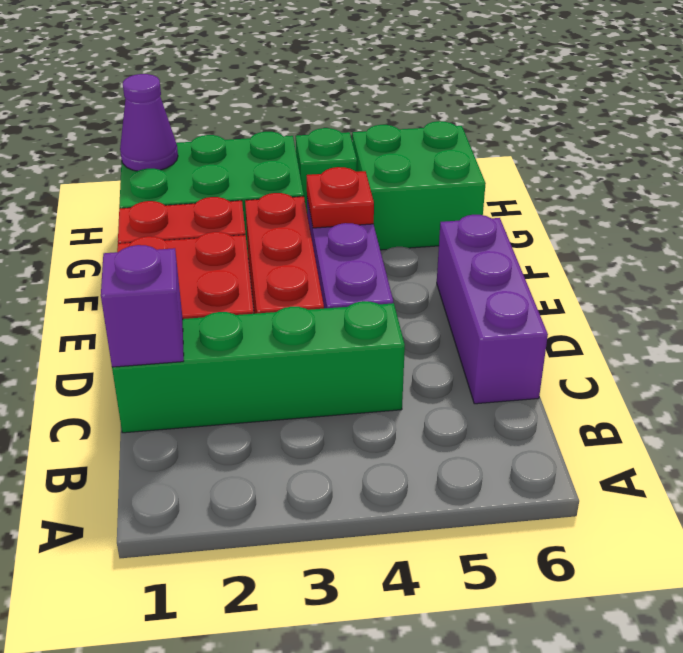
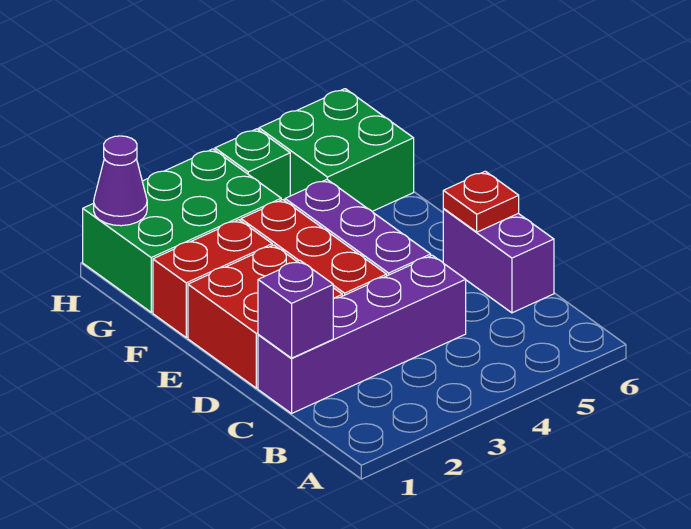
green brick C1:C4 level 1 -> purple brick C1:C4 level 1
purple brick C6:E6 level 1 -> purple brick C6:D6 level 1
red plate F4 level 2 -> red plate D6 level 2

